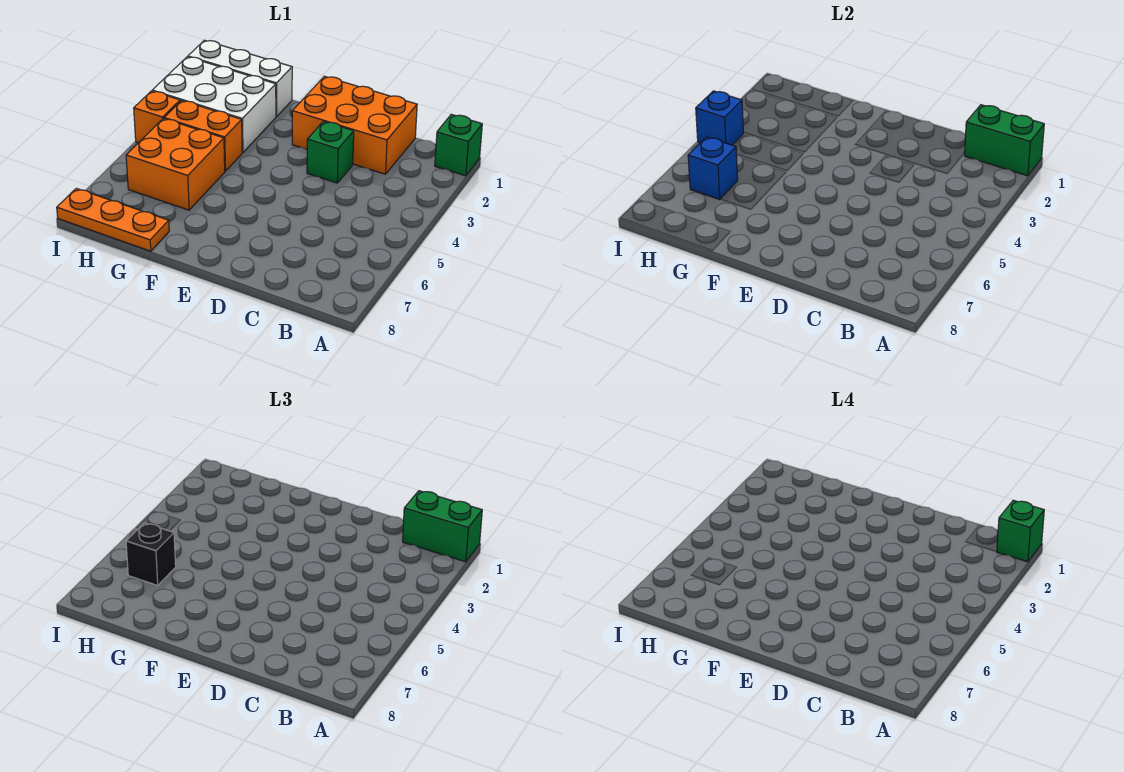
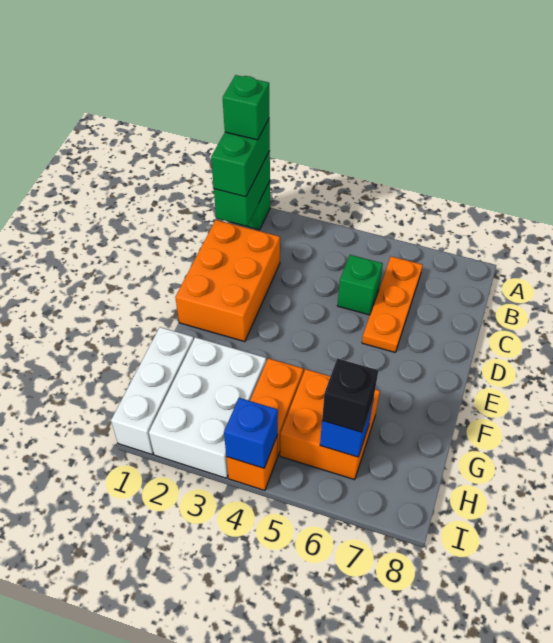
green brick D3 level 1 -> green brick C5 level 1
orange plate G8:I8 level 1 -> orange plate B6:D6 level 1

